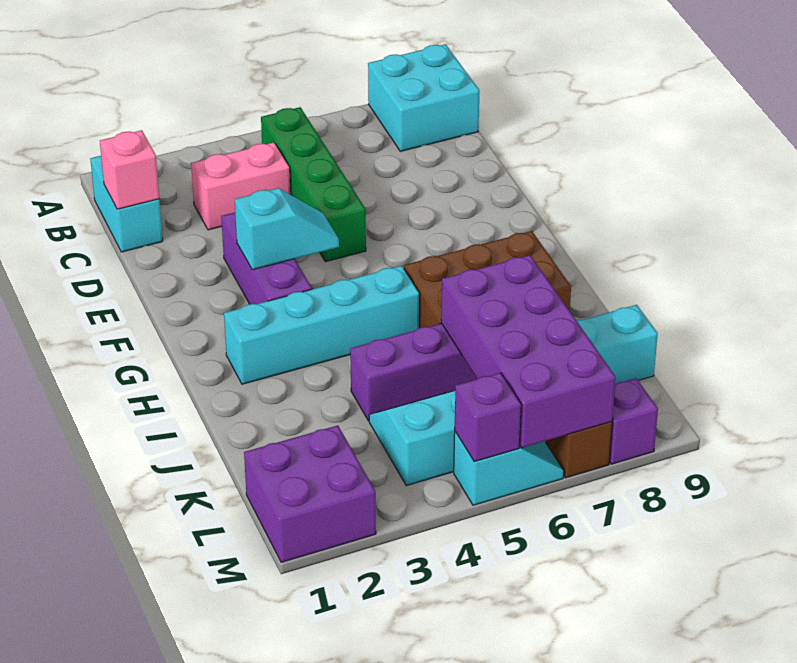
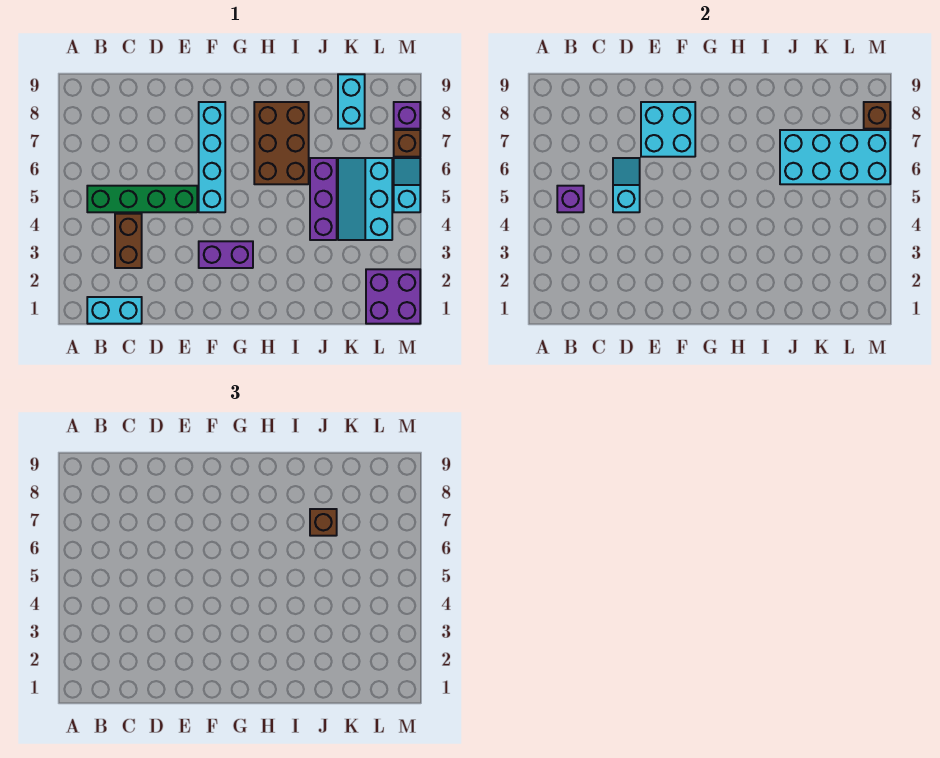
cyan brick A8:B9 level 1 -> cyan brick E7:F8 level 2
pink brick C1 level 2 -> none
pink brick C3:C4 level 1 -> brown brick C3:C4 level 1
purple brick E3:G3 level 1 -> purple brick F3:G3 level 1
cyan slope F3:F4 level 2 top 3 -> cyan slope D5:D6 level 2 top 5
cyan brick H2:H5 level 1 -> cyan brick F5:F8 level 1
purple brick J6:M7 level 2 -> cyan brick J6:M7 level 2
none -> brown brick J7 level 3
purple brick M5 level 2 -> purple brick B5 level 2
none -> brown brick M8 level 2

